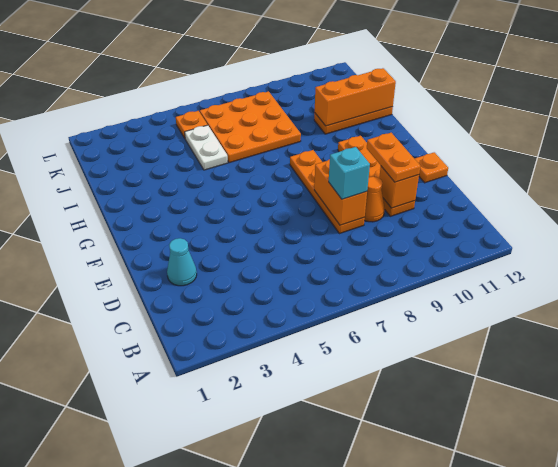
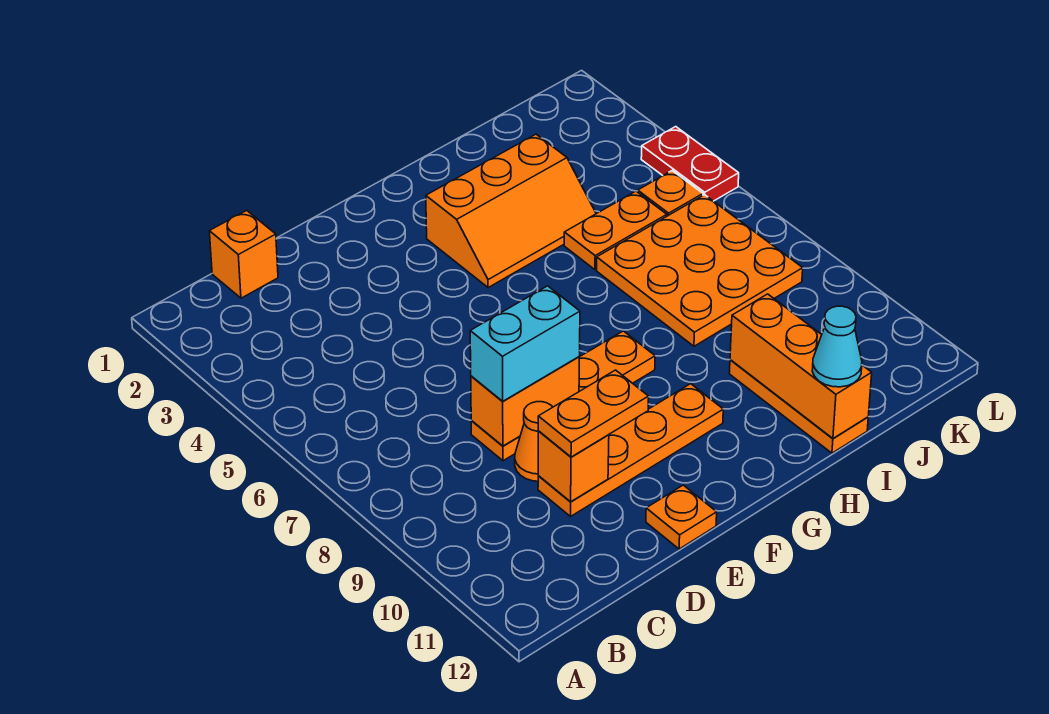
none -> orange brick C1 level 1
cyan cone D2 level 1 -> cyan cone I12 level 3
cyan brick D8 level 3 -> cyan brick D8:E8 level 3
none -> orange slope G3:I4 level 1 top 3
white plate I5:J5 level 1 -> orange plate I5:J5 level 1
none -> red plate L4:L5 level 1

